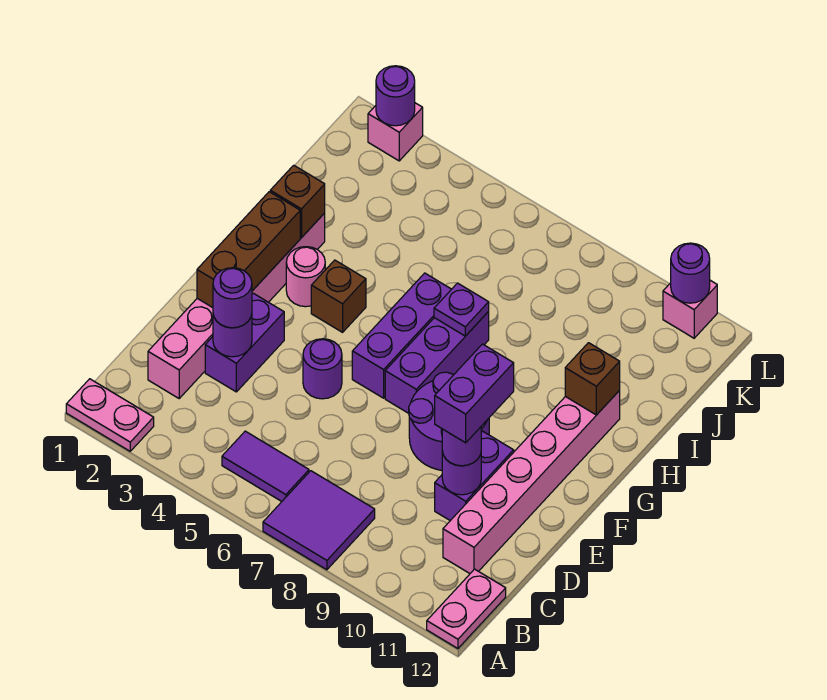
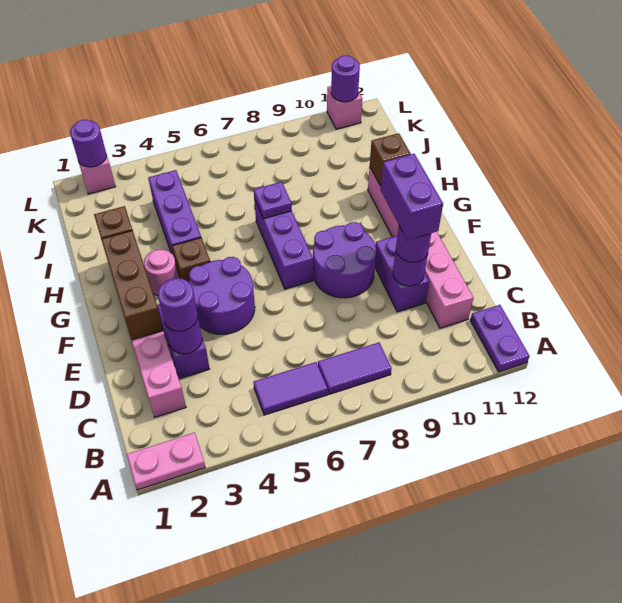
purple tile A7:B8 level 1 -> purple tile B7:B8 level 1
pink plate A12:B12 level 1 -> purple plate A12:B12 level 1
purple round brick E5 level 1 -> purple round brick E4:F5 level 1
purple brick F6:H6 level 1 -> purple brick H4:J4 level 1

